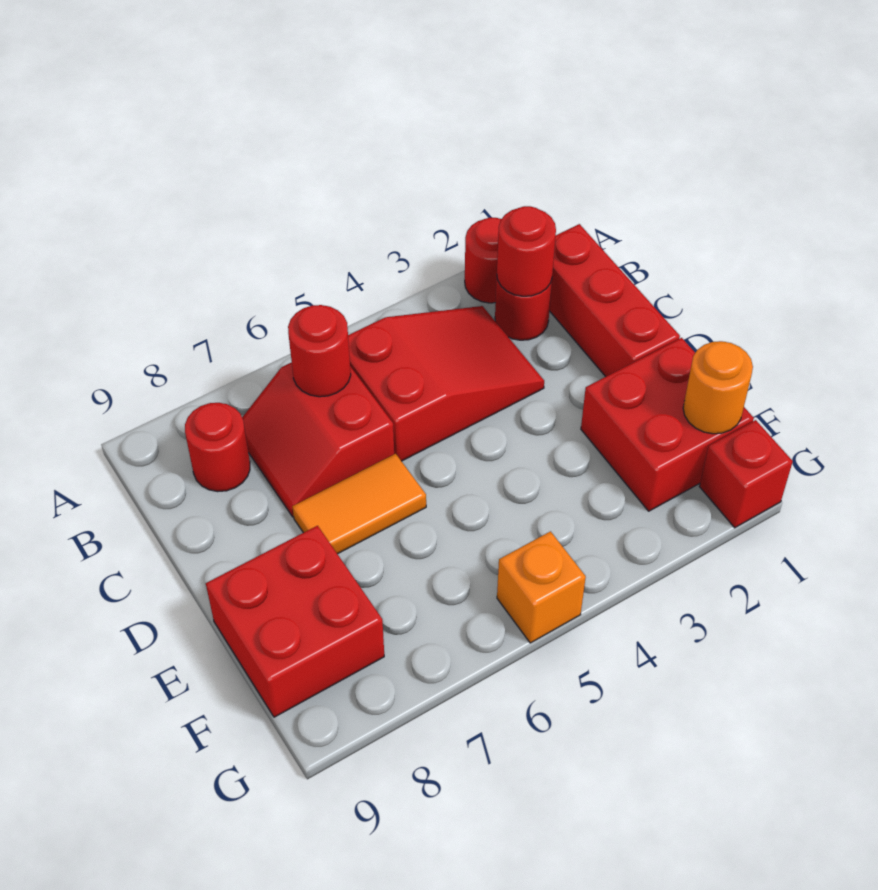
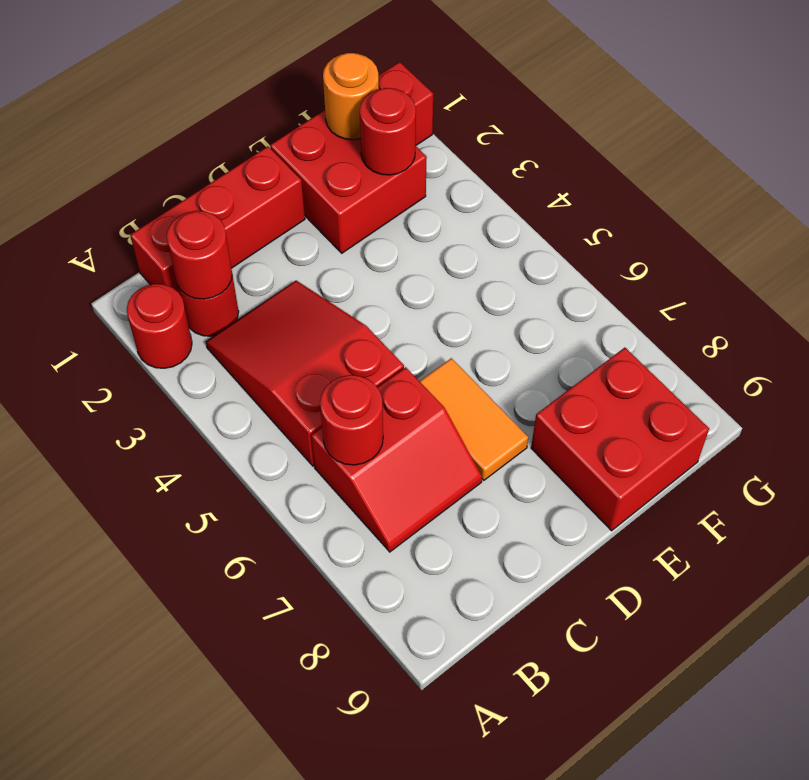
red round brick B8 level 1 -> red round brick F2 level 2
orange brick G5 level 1 -> none

